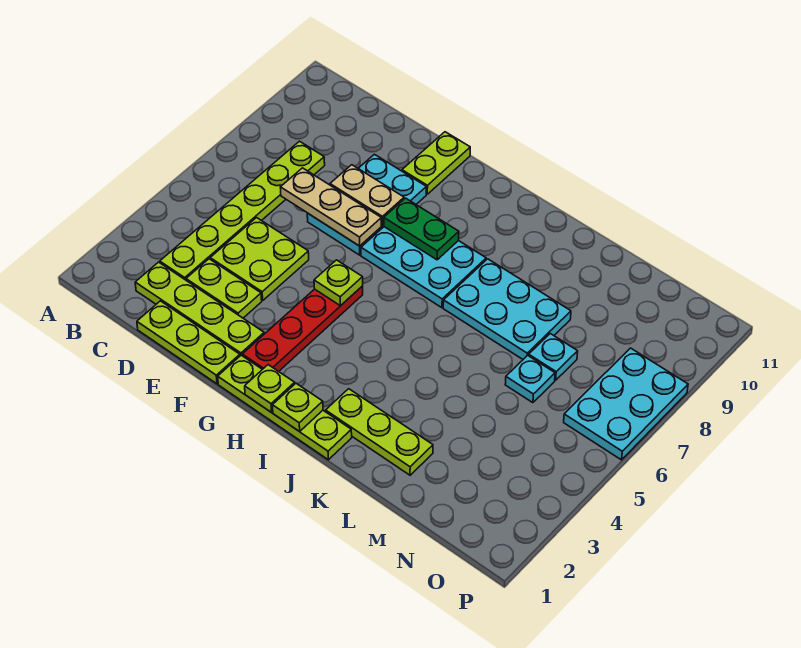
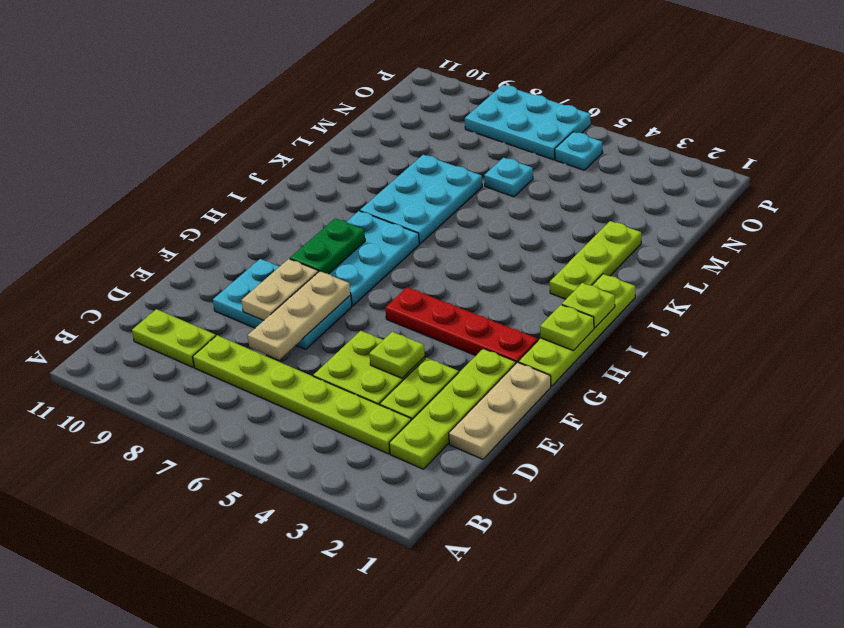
lime plate D1:F1 level 1 -> tan plate D1:F1 level 1
lime plate F10:F11 level 1 -> lime plate C9:C10 level 1
lime plate G5 level 2 -> lime plate E4 level 2
cyan plate M7 level 1 -> cyan plate O5 level 1

